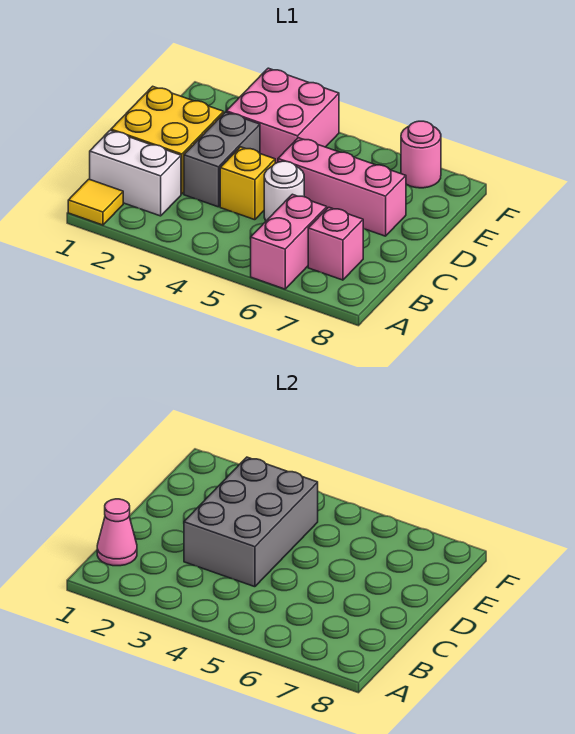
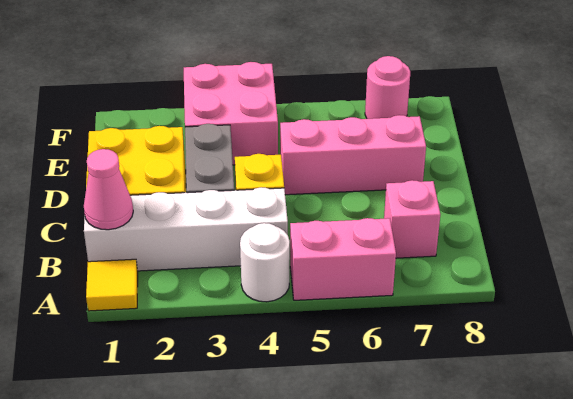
pink brick A6:B6 level 1 -> pink brick A5:A6 level 1
white brick B1:B2 level 1 -> white brick B1:B4 level 1
grey brick C3:E4 level 2 -> none
white round brick C5 level 1 -> white round brick A4 level 1

